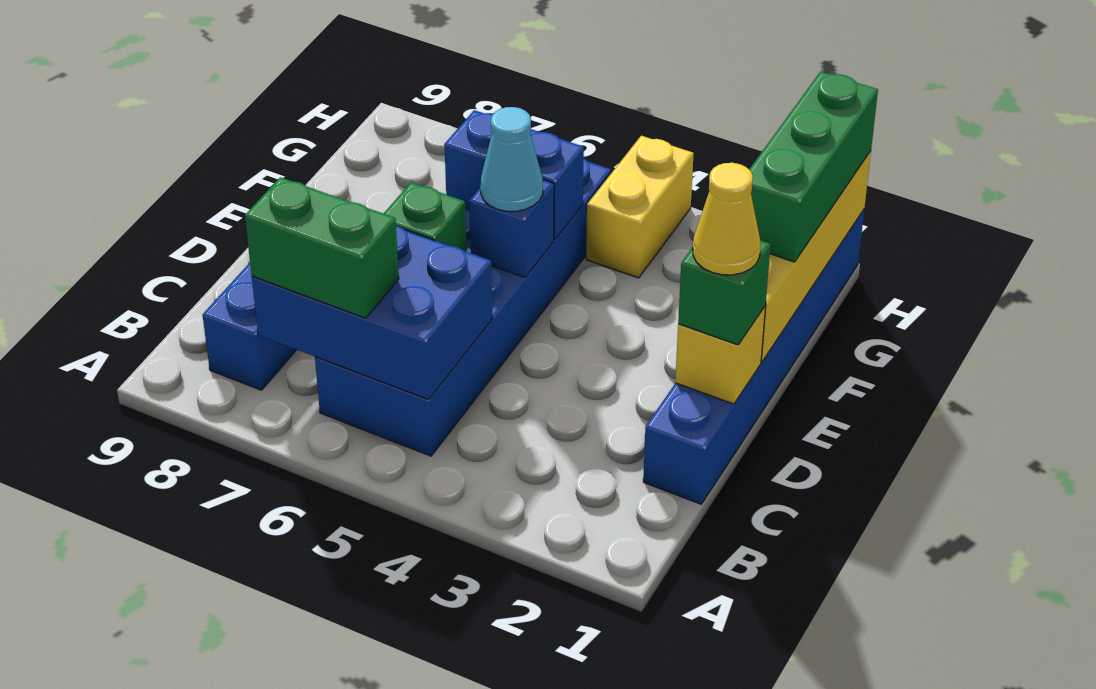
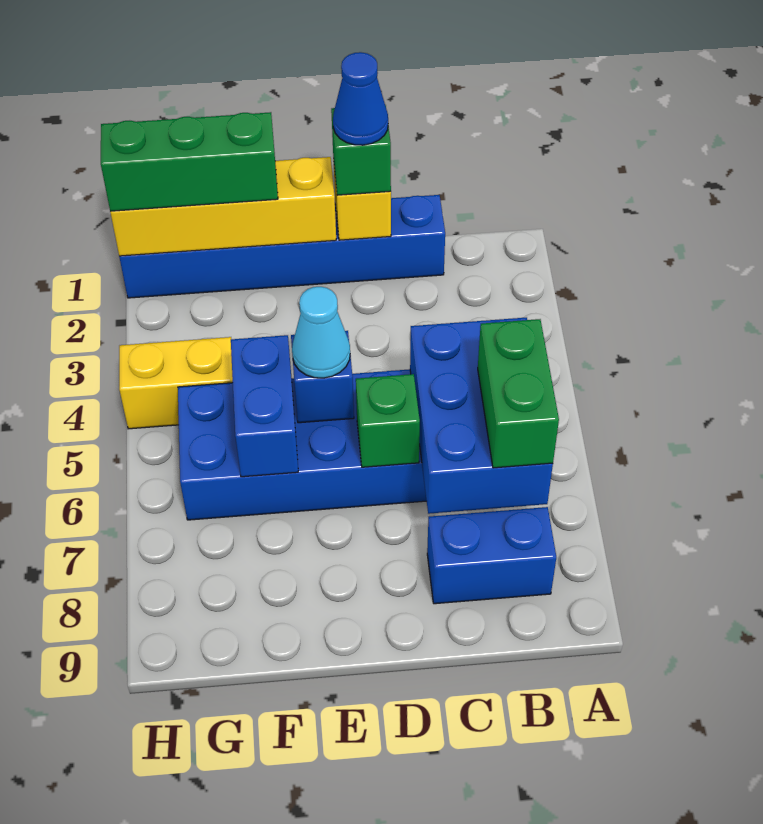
yellow cone D1 level 4 -> blue cone D1 level 4

